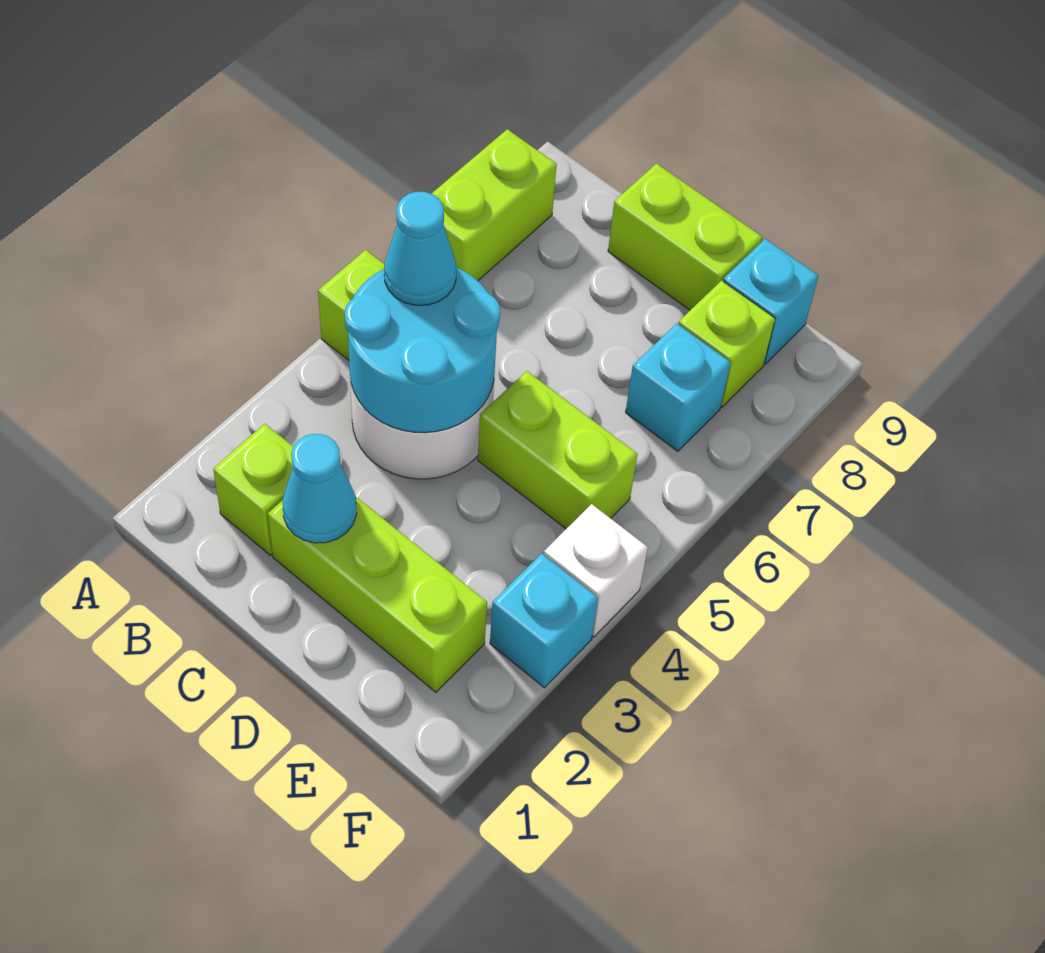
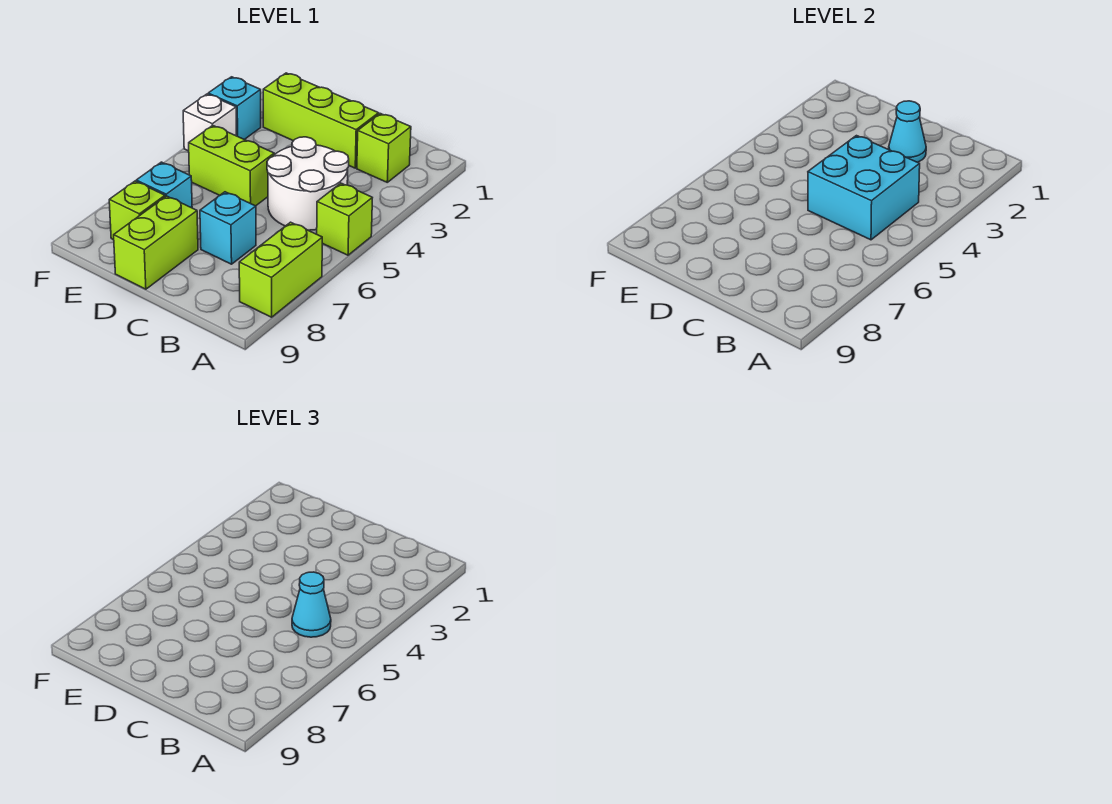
cyan round brick B4:C5 level 2 -> cyan brick B4:C5 level 2
lime brick C9:D9 level 1 -> lime brick D8:D9 level 1
cyan brick E9 level 1 -> cyan brick C7 level 1

